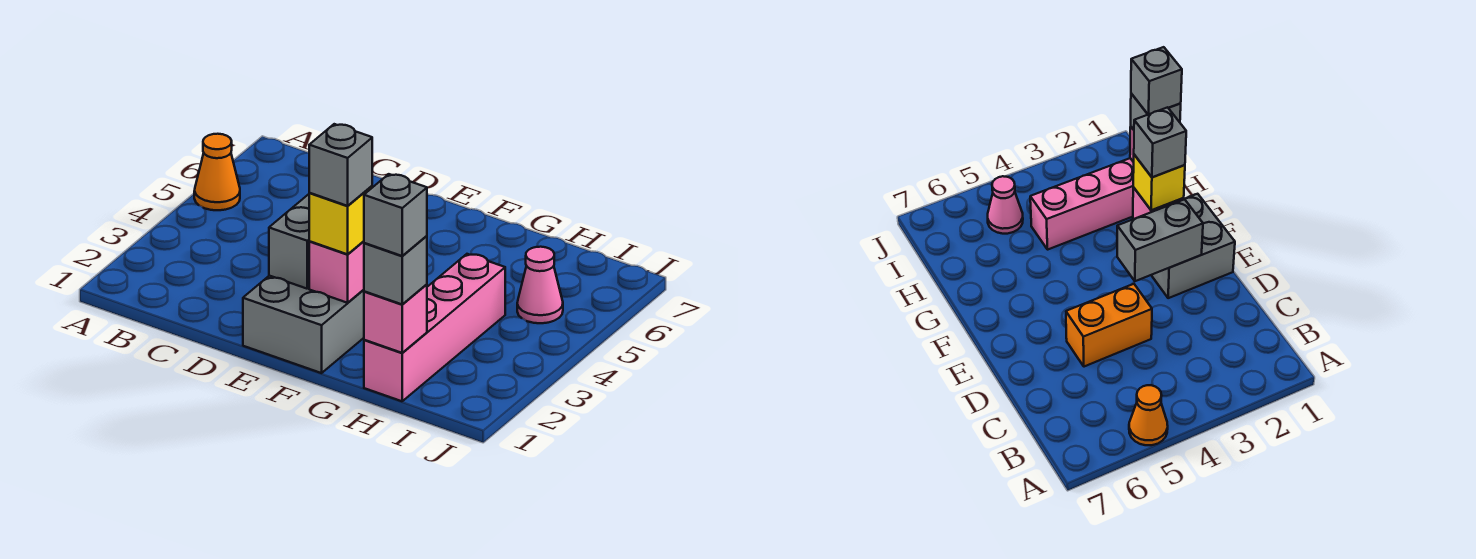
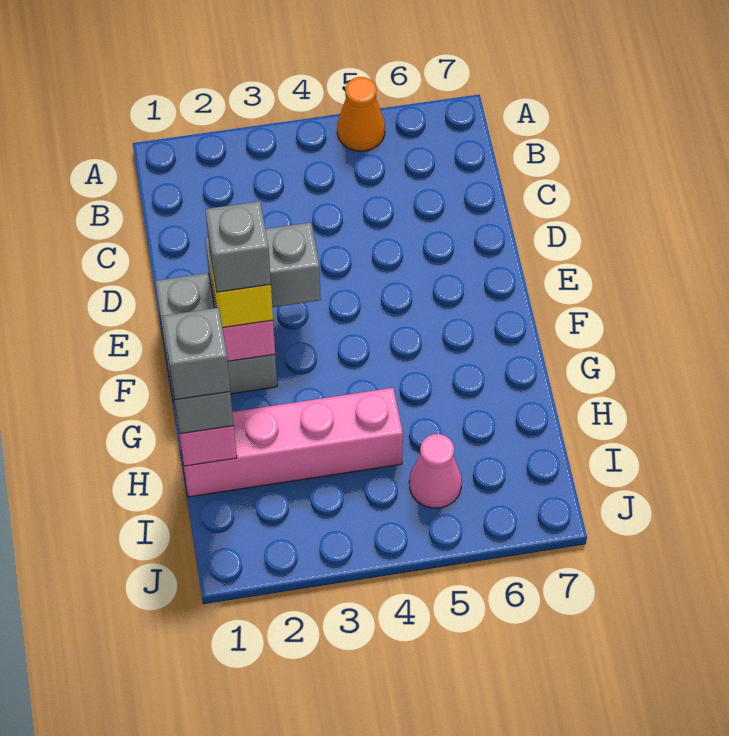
orange brick D4:D5 level 1 -> none

